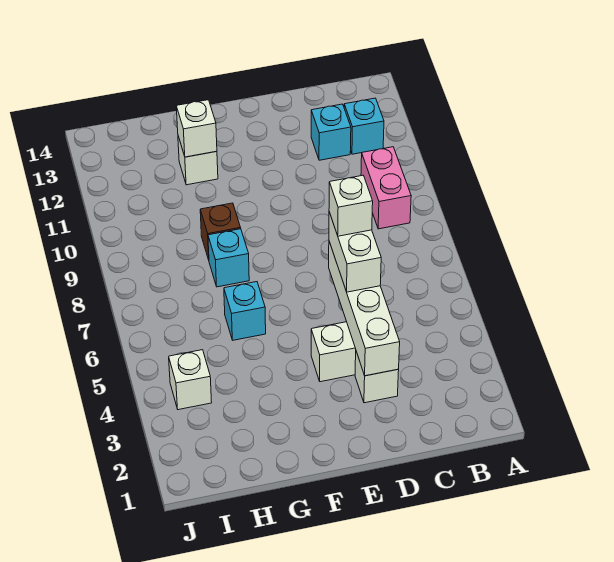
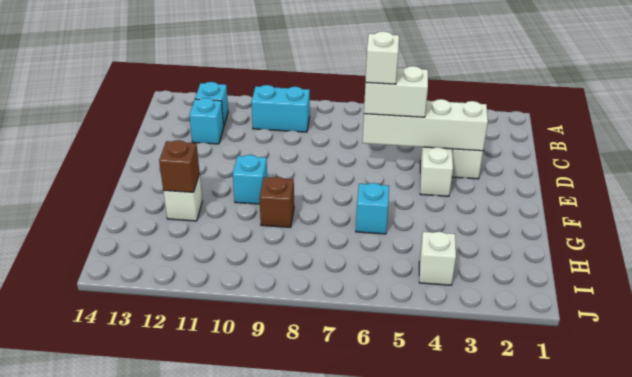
pink brick B9:B10 level 1 -> cyan brick B9:B10 level 1
cyan brick G8 level 1 -> cyan brick F10 level 1
white brick G12 level 2 -> brown brick G12 level 2

